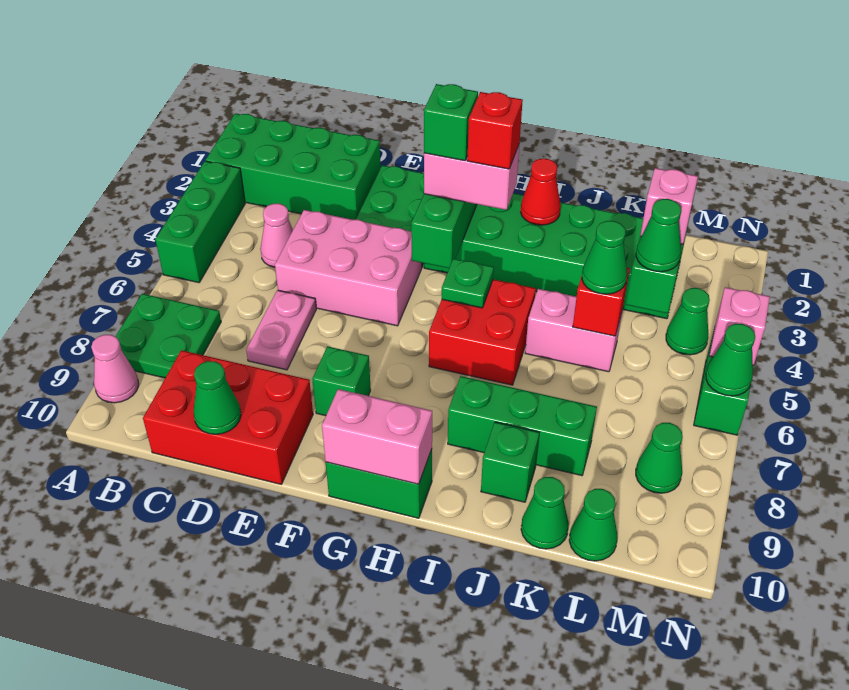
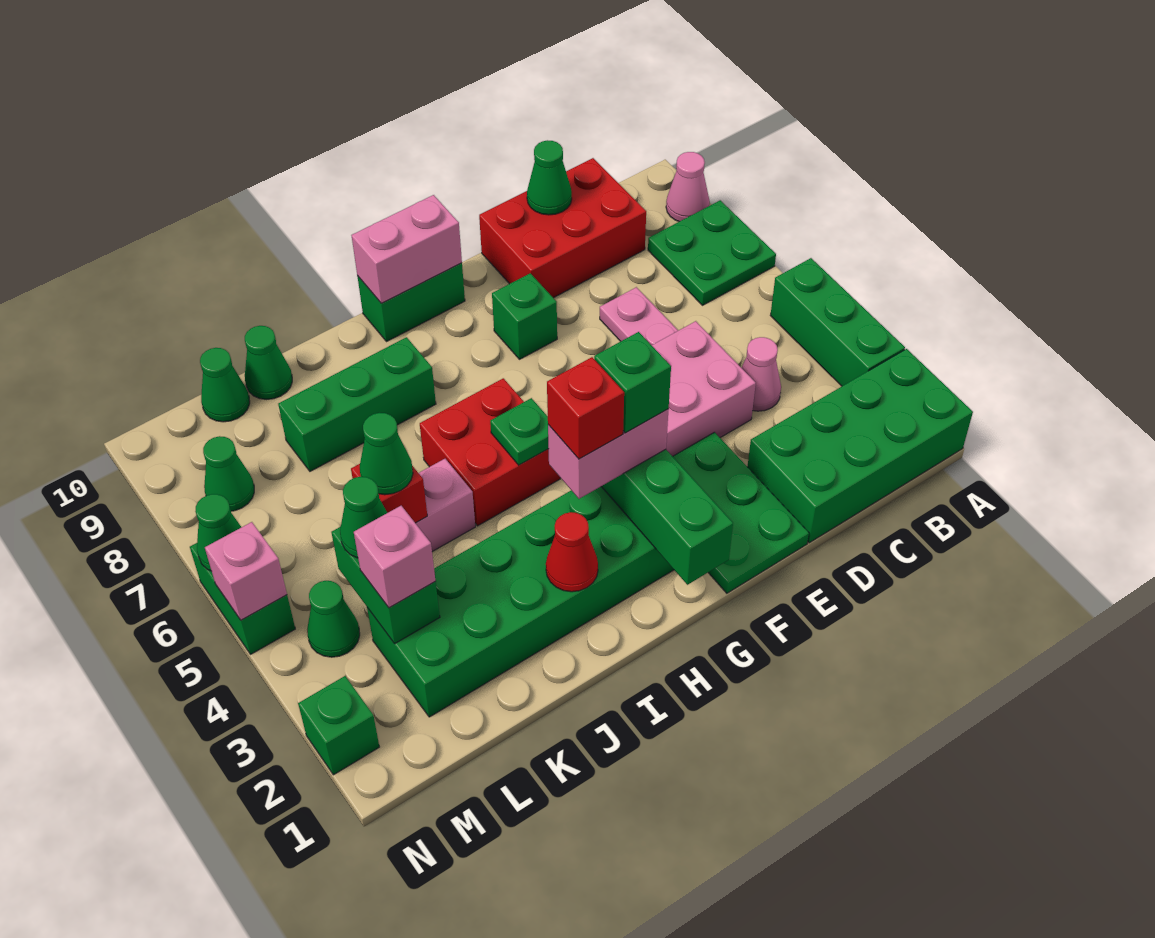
green brick J9 level 1 -> green brick N2 level 1

